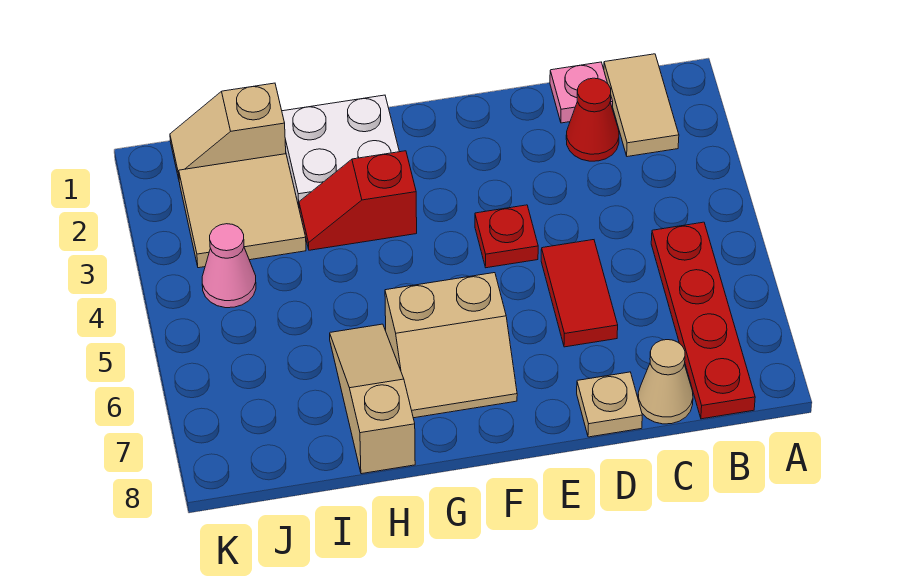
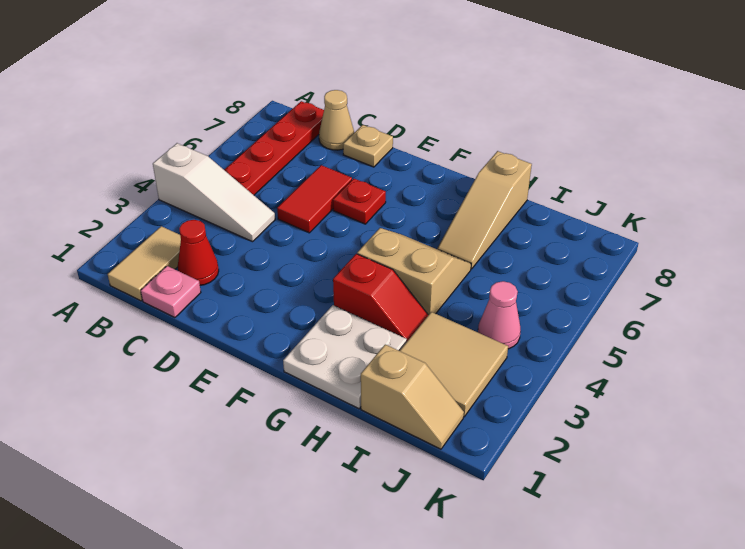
none -> white slope A4:C4 level 1 top A
red plate E4 level 1 -> red plate E6 level 1
tan slope F6:G7 level 1 top 6 -> tan slope G4:H5 level 1 top 4

